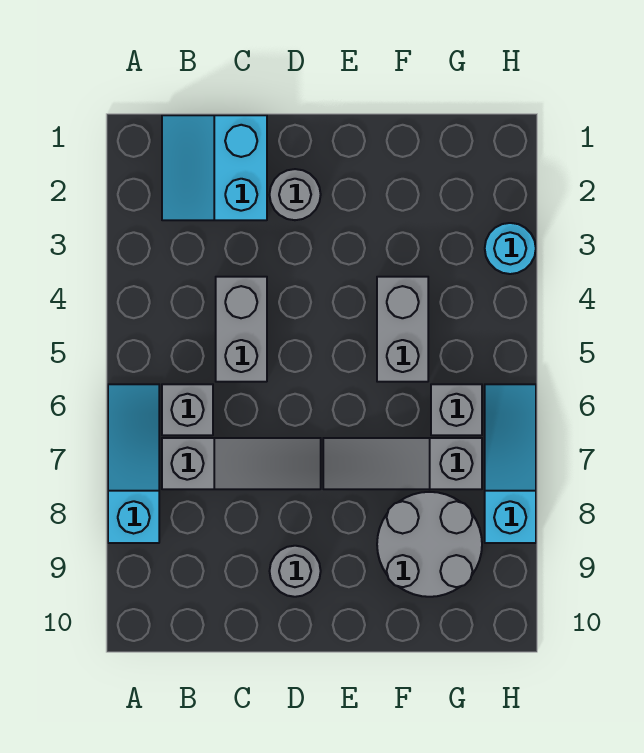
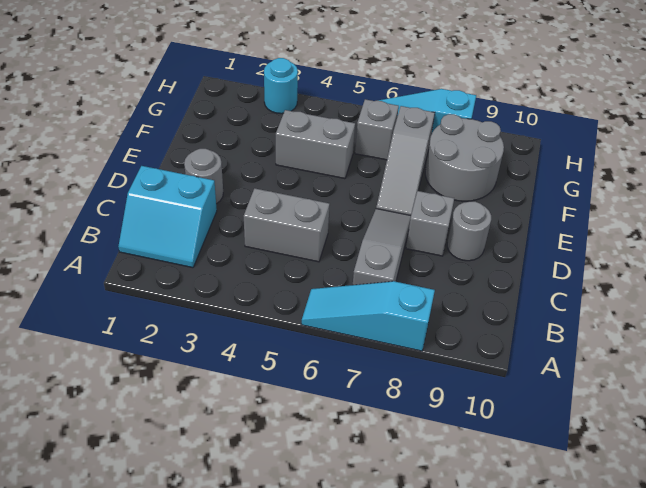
grey brick B6 level 1 -> grey brick D8 level 1

